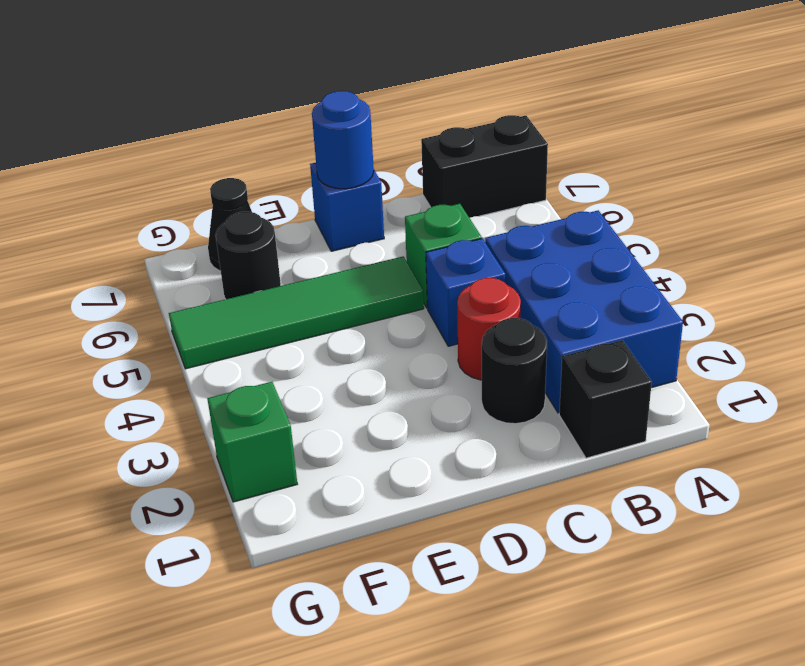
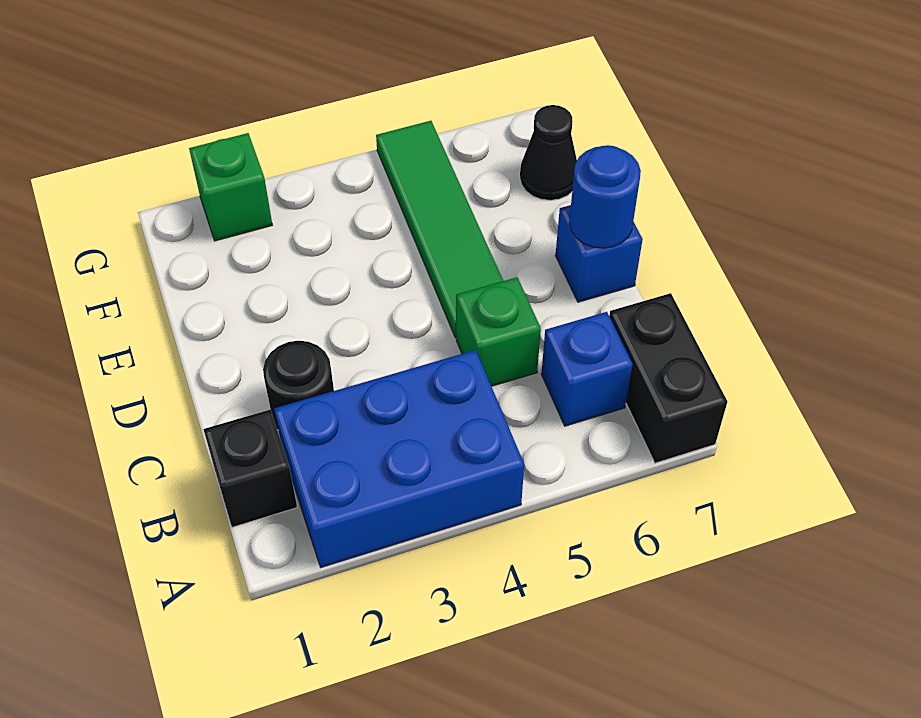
red round brick C3 level 1 -> none
blue brick C4 level 1 -> blue brick B6 level 1
black round brick F6 level 1 -> none

